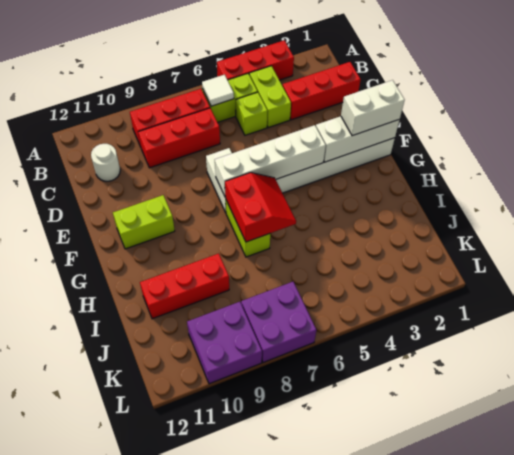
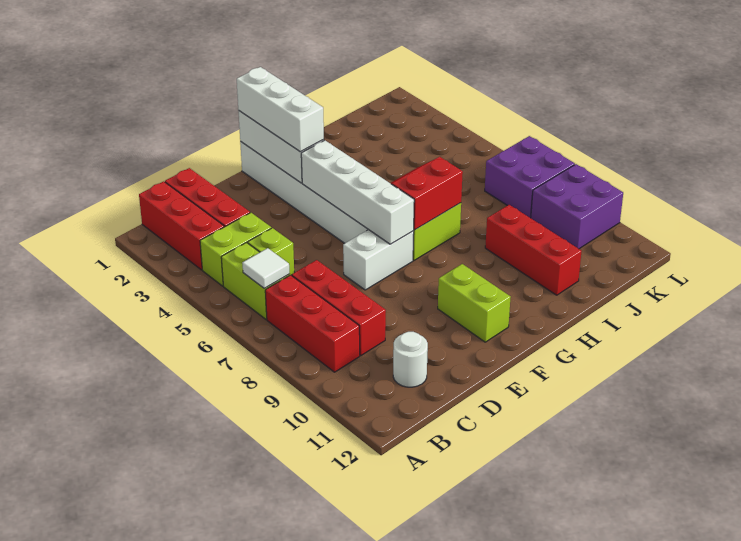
red brick A3:A5 level 1 -> red brick B1:B3 level 1
white brick F1:F2 level 3 -> white brick F1:F3 level 3

